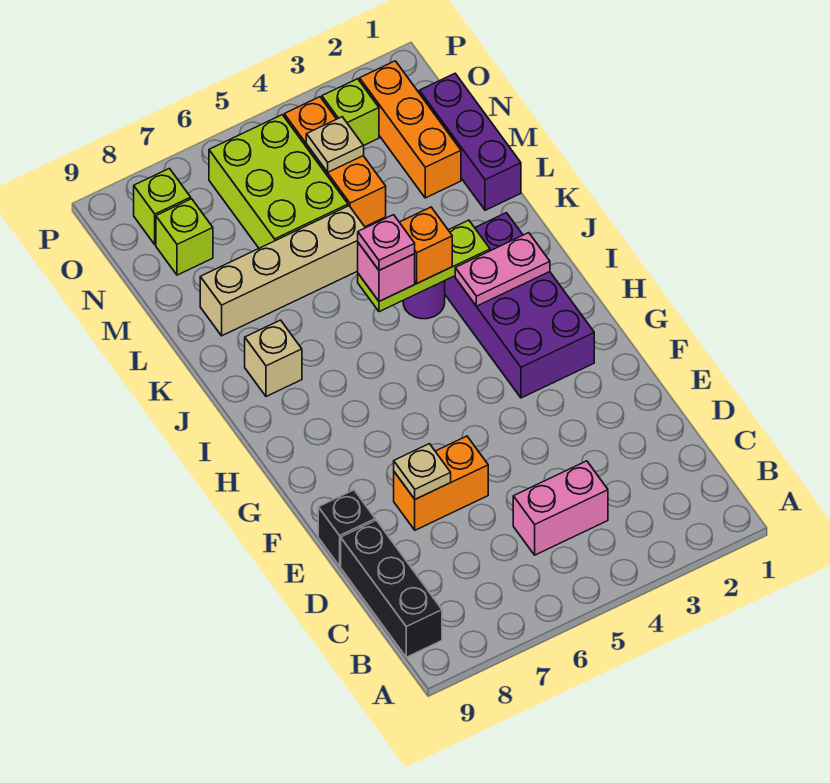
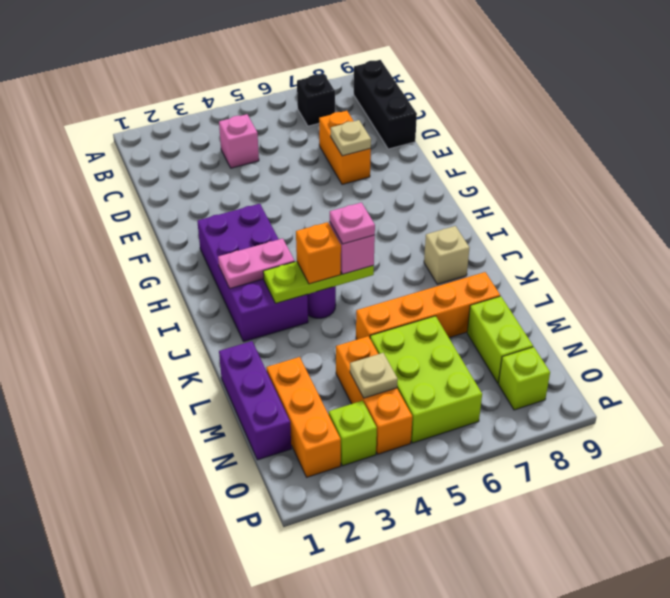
pink brick C4:C5 level 1 -> pink brick C4 level 1
orange brick E6:E7 level 1 -> orange brick D7:E7 level 1
black brick E9 level 1 -> black brick B7 level 1
tan brick L5:L8 level 1 -> orange brick L5:L8 level 1
lime brick N8 level 1 -> lime brick M8:N8 level 1

